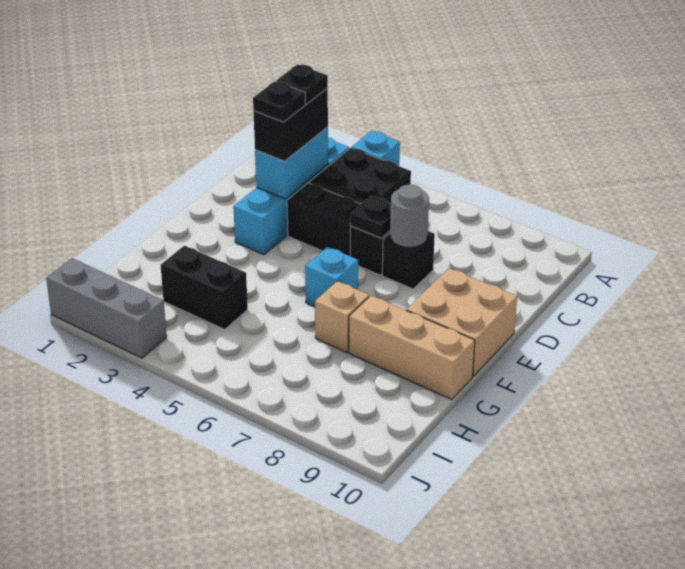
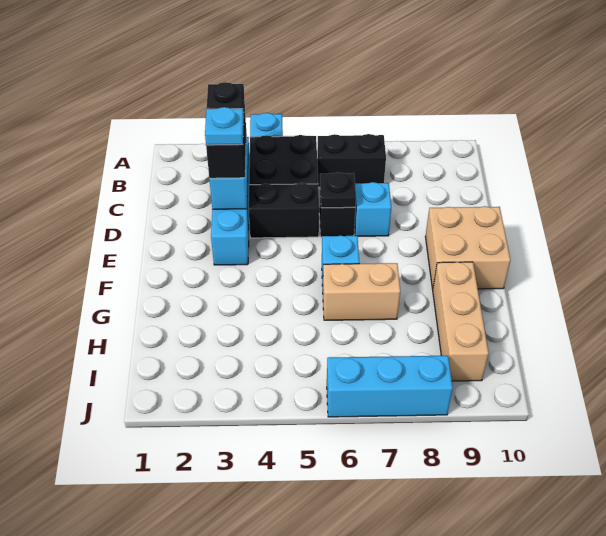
black plate D3 level 4 -> cyan plate D3 level 4
black brick D7 level 1 -> cyan brick D7 level 1
grey round brick D7 level 2 -> none
tan brick G7 level 1 -> tan brick G6:G7 level 1
tan brick G8:G10 level 1 -> tan brick G9:I9 level 1
black brick H3:H4 level 1 -> black brick B6:B7 level 1
grey brick J1:J3 level 1 -> none
none -> cyan brick J6:J8 level 1

